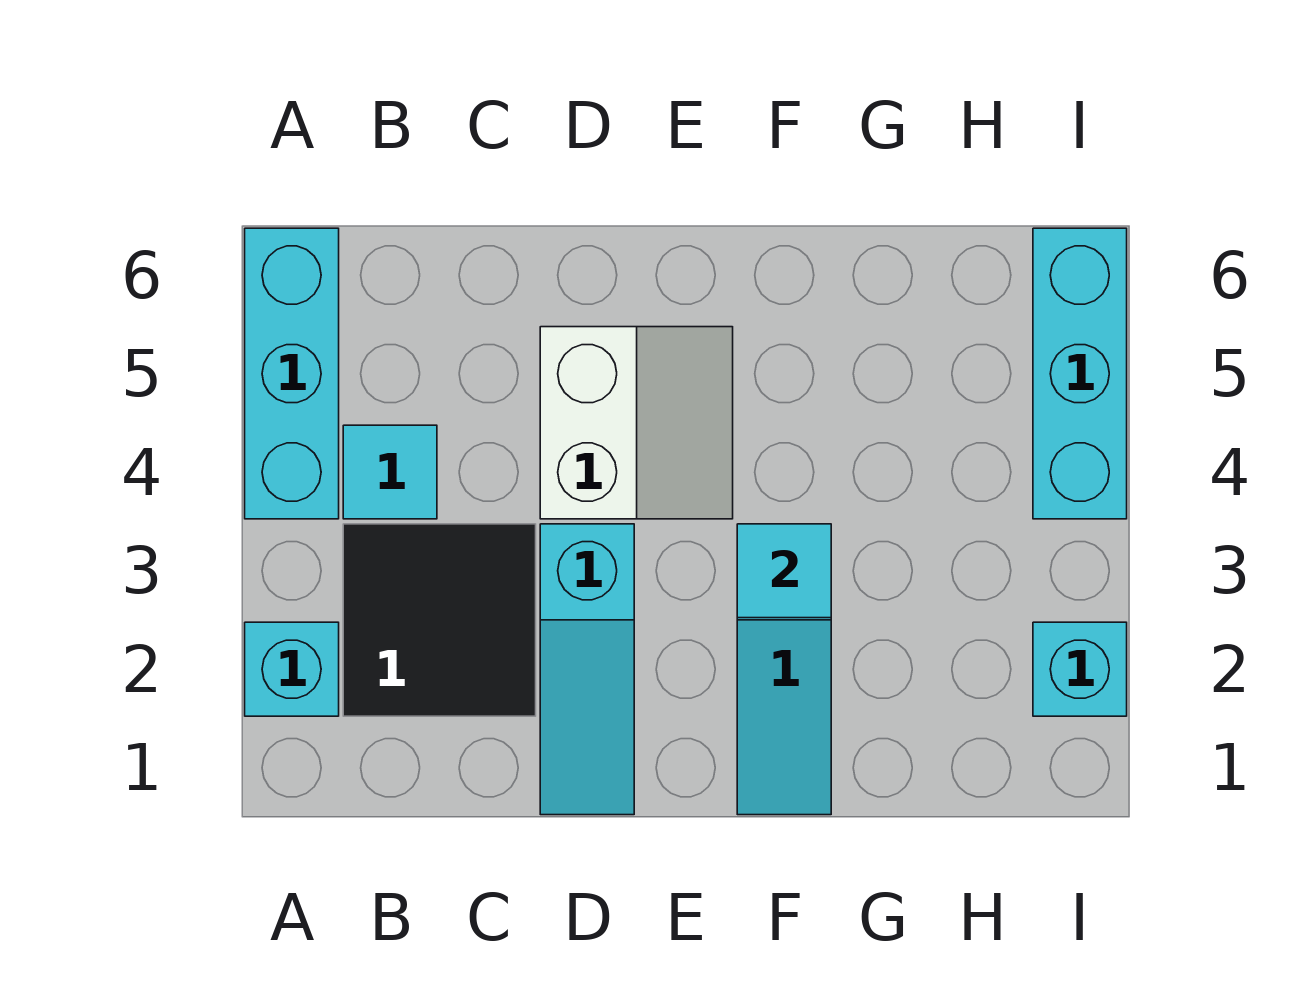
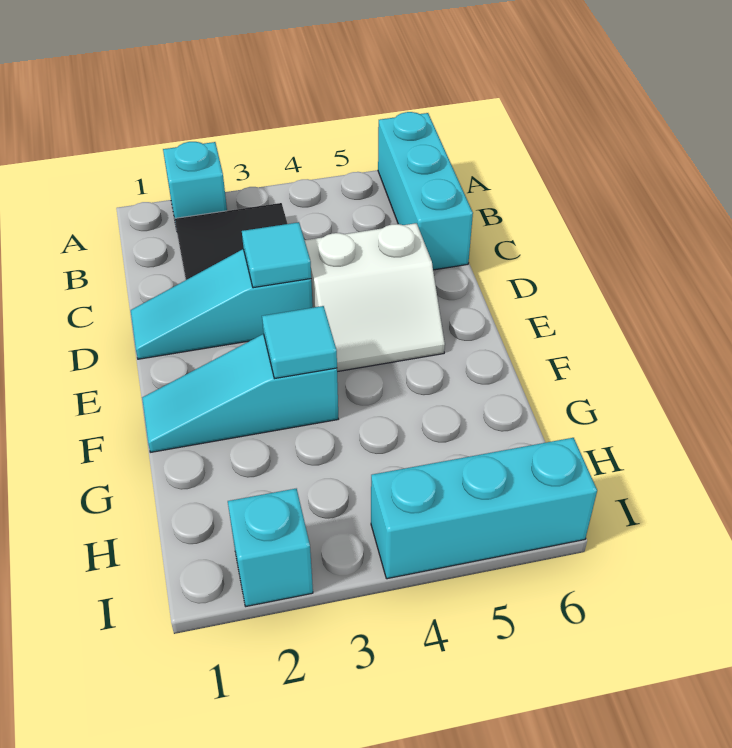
cyan brick A4:A6 level 1 -> cyan brick A6:C6 level 1
cyan tile B4 level 1 -> cyan tile D3 level 2

